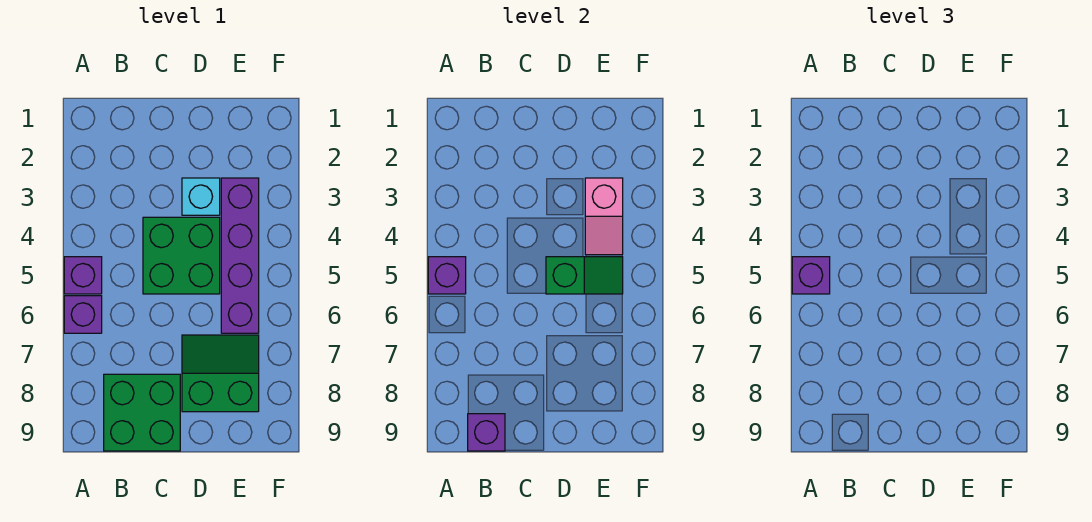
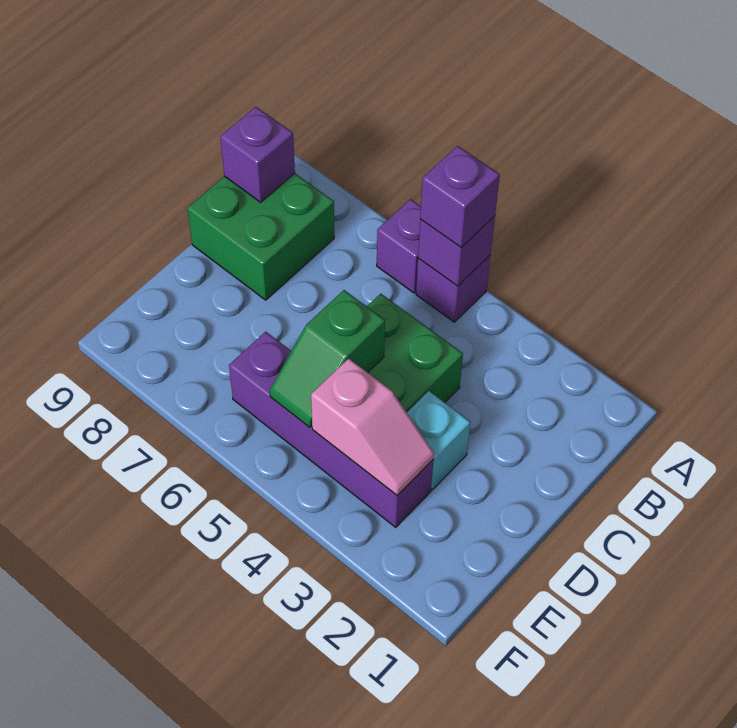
green slope D7:E8 level 1 top 8 -> none
pink slope E3:E4 level 2 top 3 -> pink slope E3:E4 level 2 top 4

